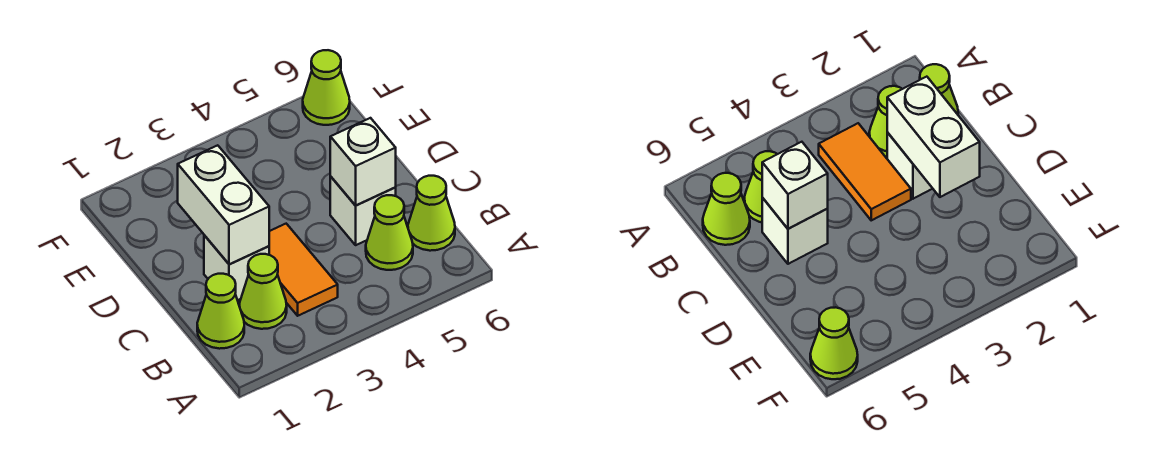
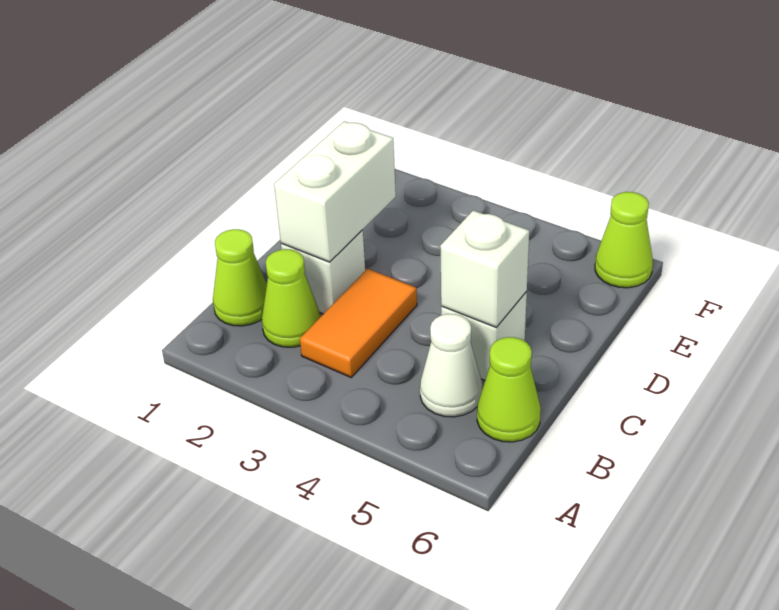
lime cone B5 level 1 -> white cone B5 level 1

